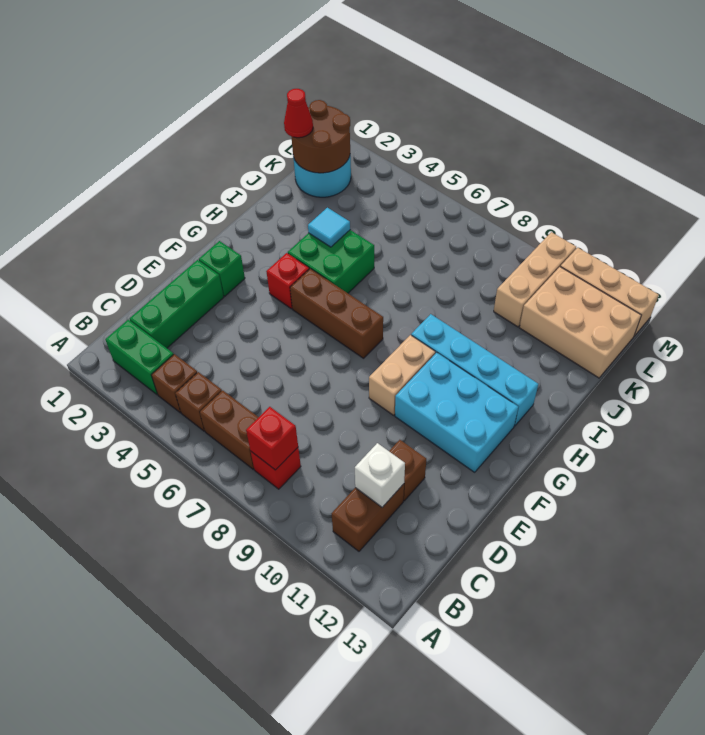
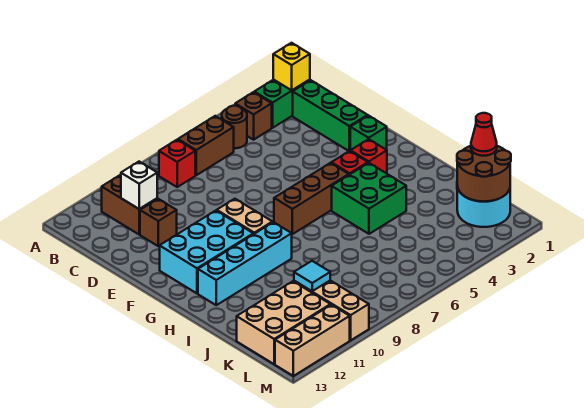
none -> yellow brick B2 level 2
brown brick B5 level 1 -> brown round brick B5 level 1
red brick B8 level 2 -> red brick G3 level 1
cyan tile I4 level 2 -> cyan tile K10 level 2

